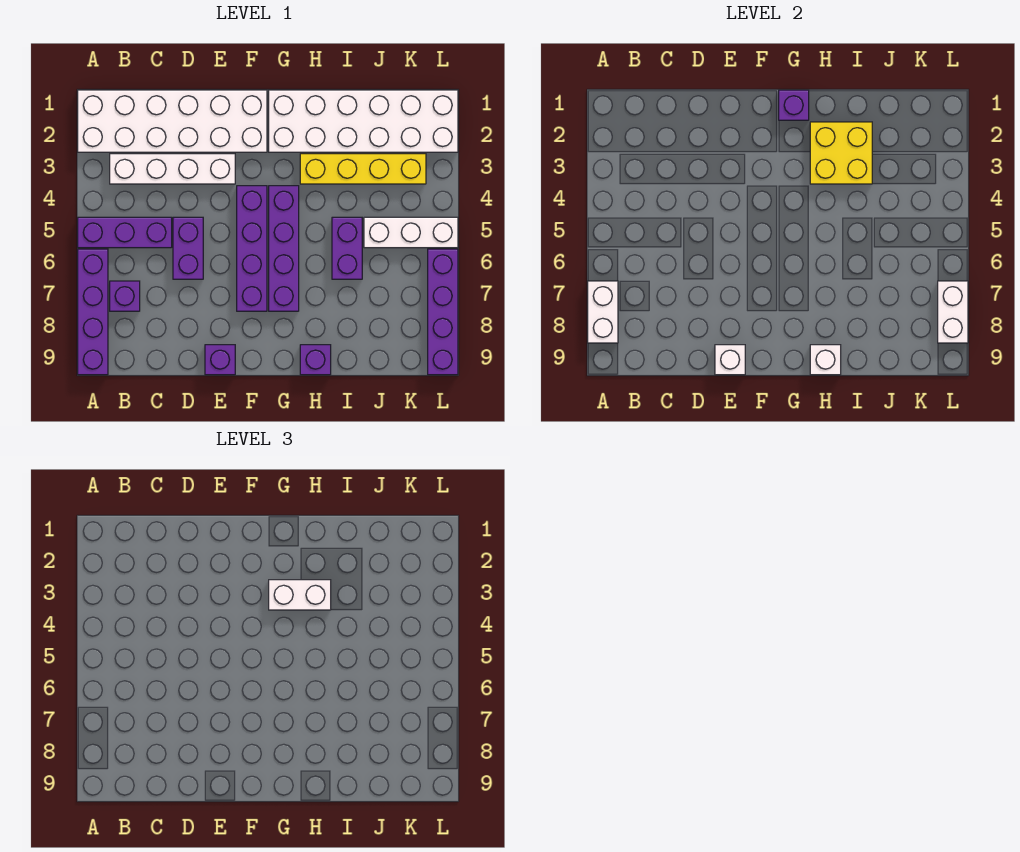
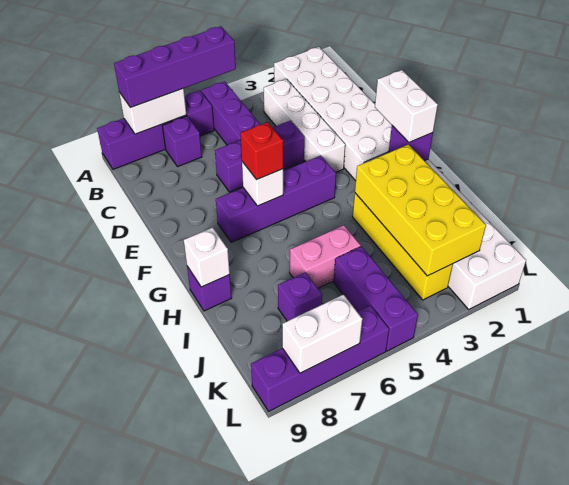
purple brick D5:D6 level 1 -> purple brick D4:D6 level 1
purple brick E9 level 1 -> purple brick J7 level 1
white brick E9 level 2 -> white brick F6 level 2
none -> red brick F6 level 3
white brick G3:H3 level 3 -> white brick F1:G1 level 3
purple brick G4:G7 level 1 -> purple brick A5:A8 level 3
yellow brick H2:I3 level 2 -> yellow brick H2:K3 level 2
purple brick I5:I6 level 1 -> pink brick I5:I6 level 1
white brick J5:L5 level 1 -> purple brick J5:L5 level 1

